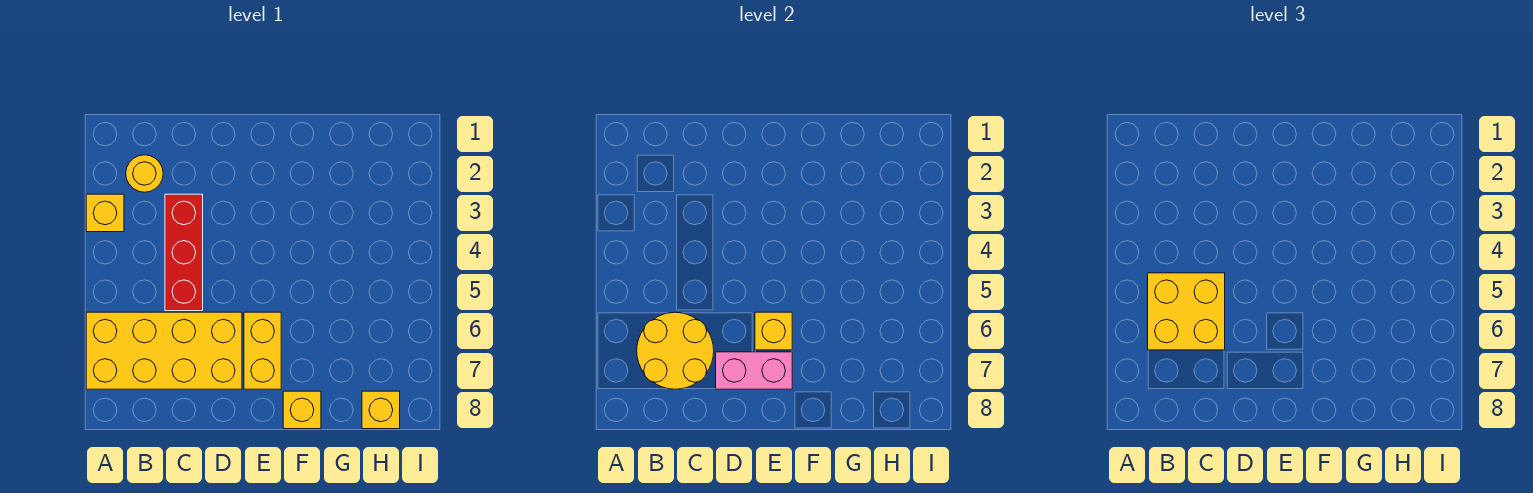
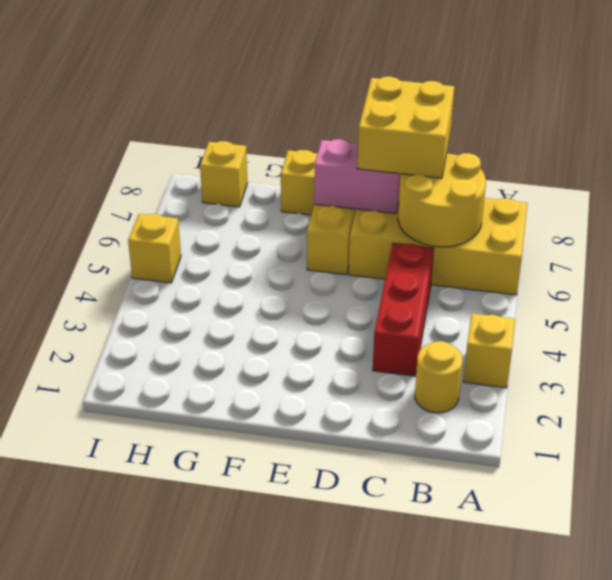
yellow brick B5:C6 level 3 -> yellow brick C7:D8 level 3
yellow brick E6 level 2 -> yellow brick I5 level 1

